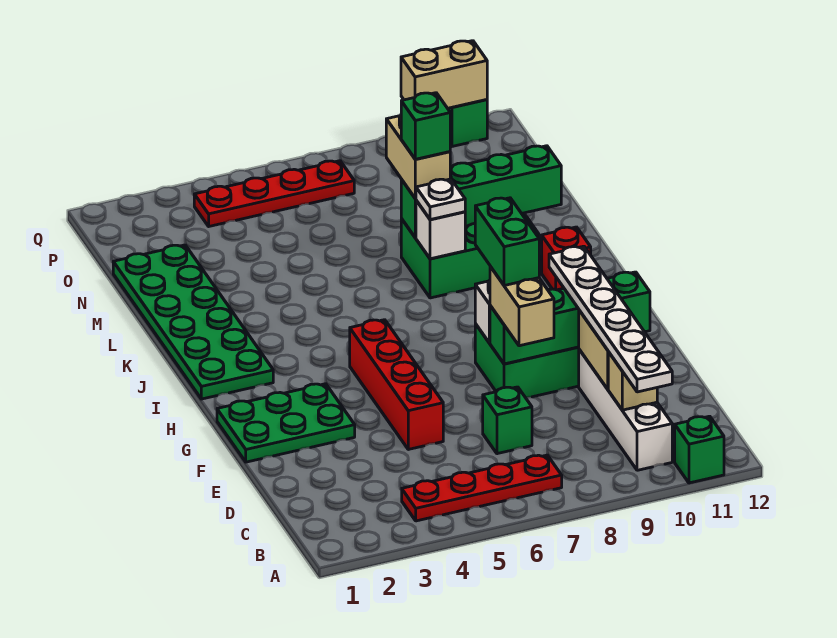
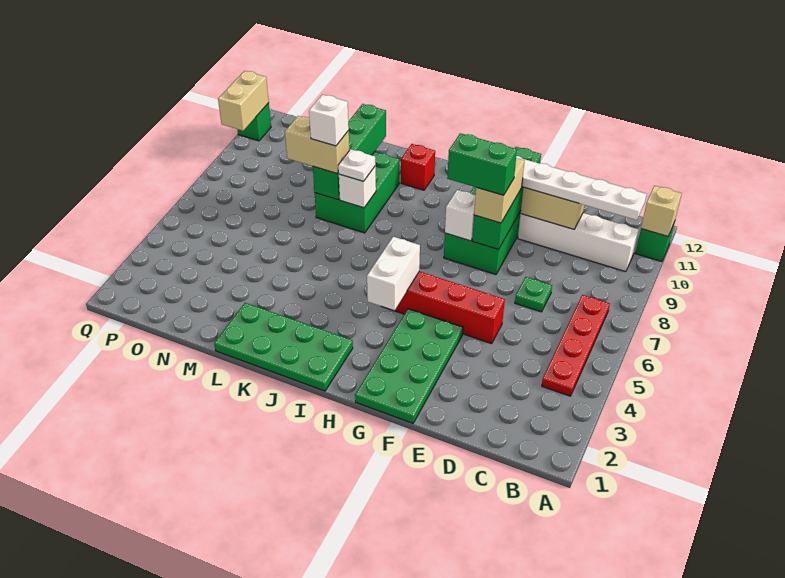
tan brick C10 level 2 -> tan brick A11 level 2
green brick D7 level 1 -> green plate D7 level 1
tan brick E8:F8 level 3 -> tan brick F8:F9 level 3
green plate F1:G3 level 1 -> green plate F1:G4 level 1
none -> white brick H4:H5 level 2
green plate I1:N2 level 1 -> green plate I1:L2 level 1
green brick L8 level 4 -> white brick L8 level 4
red plate P4:P7 level 1 -> none

